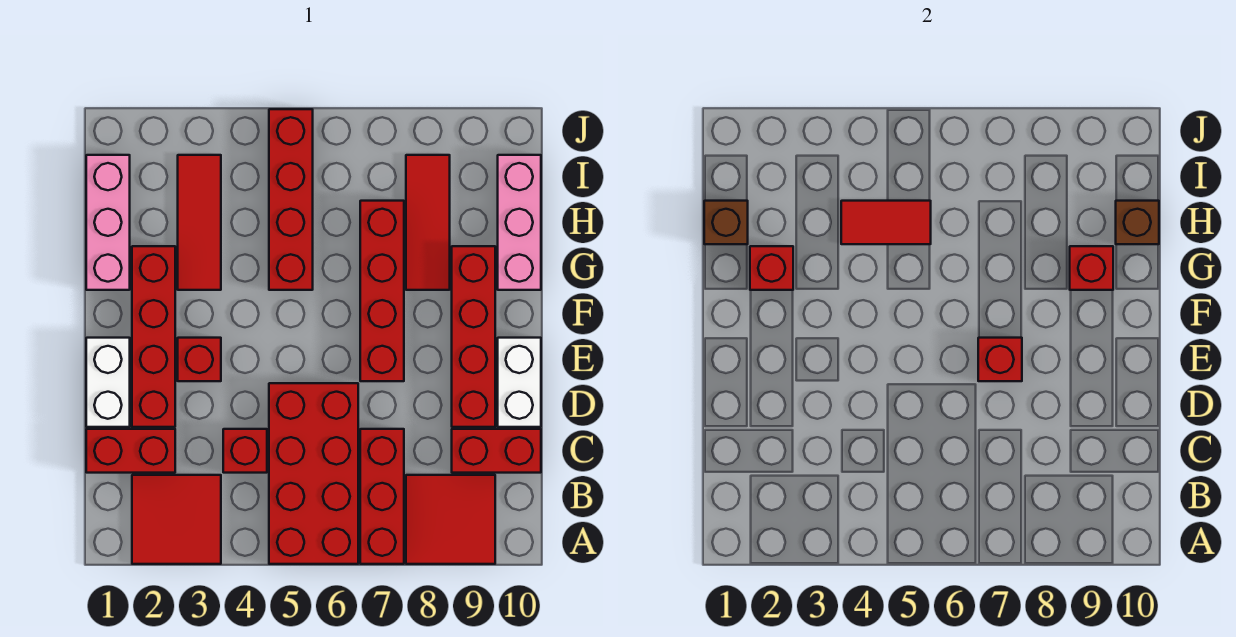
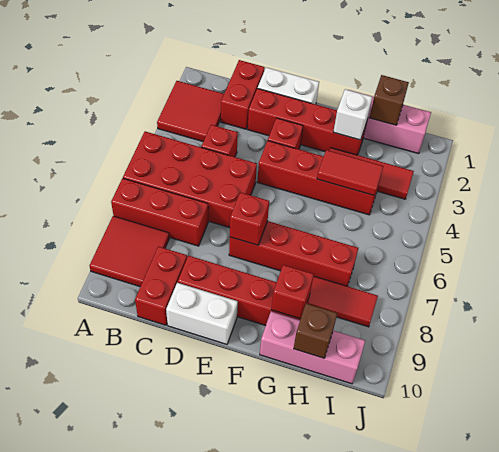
red brick G2 level 2 -> white brick G2 level 2
red brick G5:J5 level 1 -> red brick E4:H4 level 1
red tile H4:H5 level 2 -> red tile G4:H4 level 2

